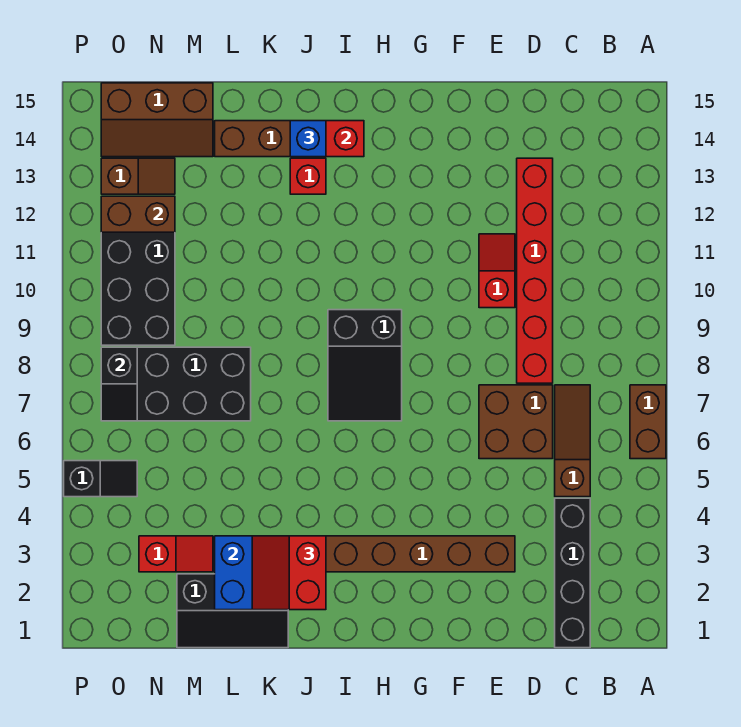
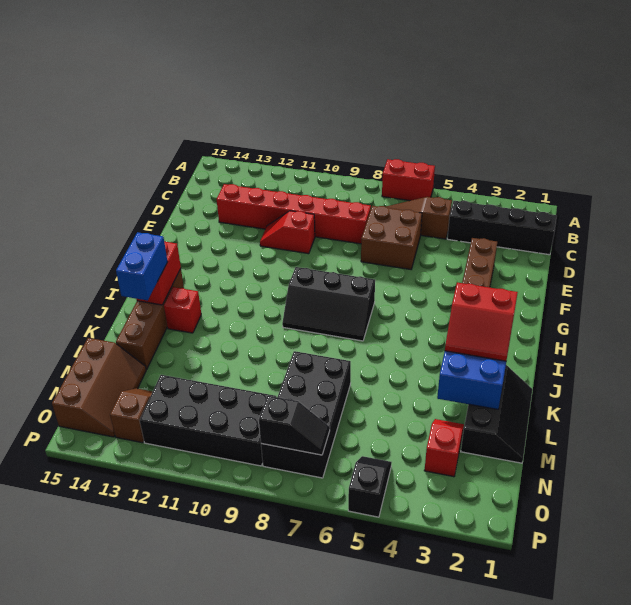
brown brick A6:A7 level 1 -> red brick A6:A7 level 1
black slope H7:I9 level 1 top 9 -> black slope H7:I9 level 1 top H
blue brick J14 level 3 -> blue brick J14:K14 level 3
brown brick N12:O12 level 2 -> none

